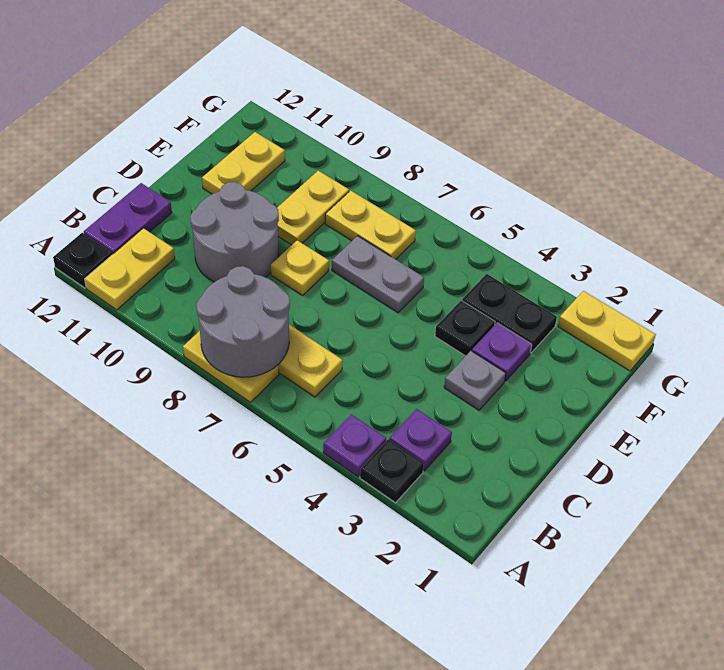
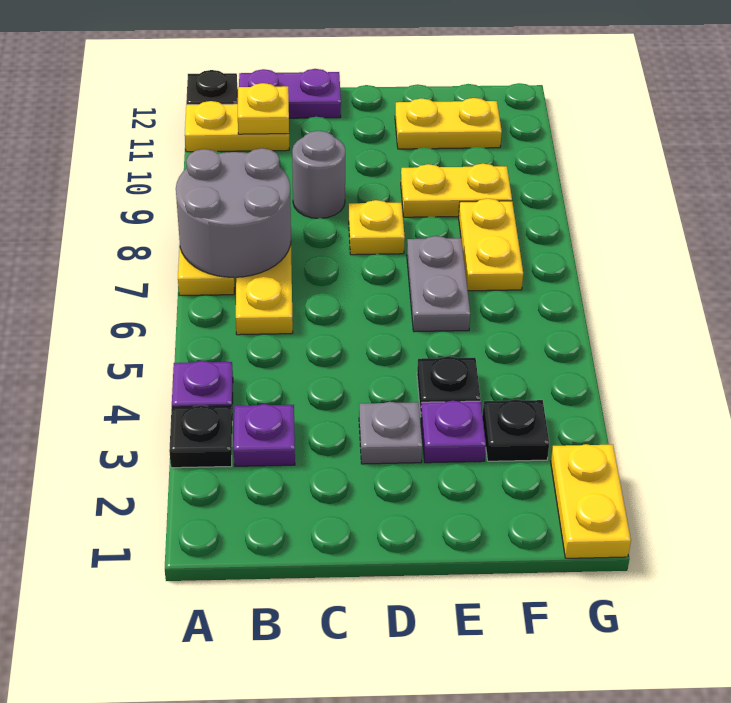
none -> yellow plate B11 level 2
grey round brick C9:D10 level 1 -> grey round brick C9 level 1
black plate F3:F4 level 1 -> black plate F3 level 1

